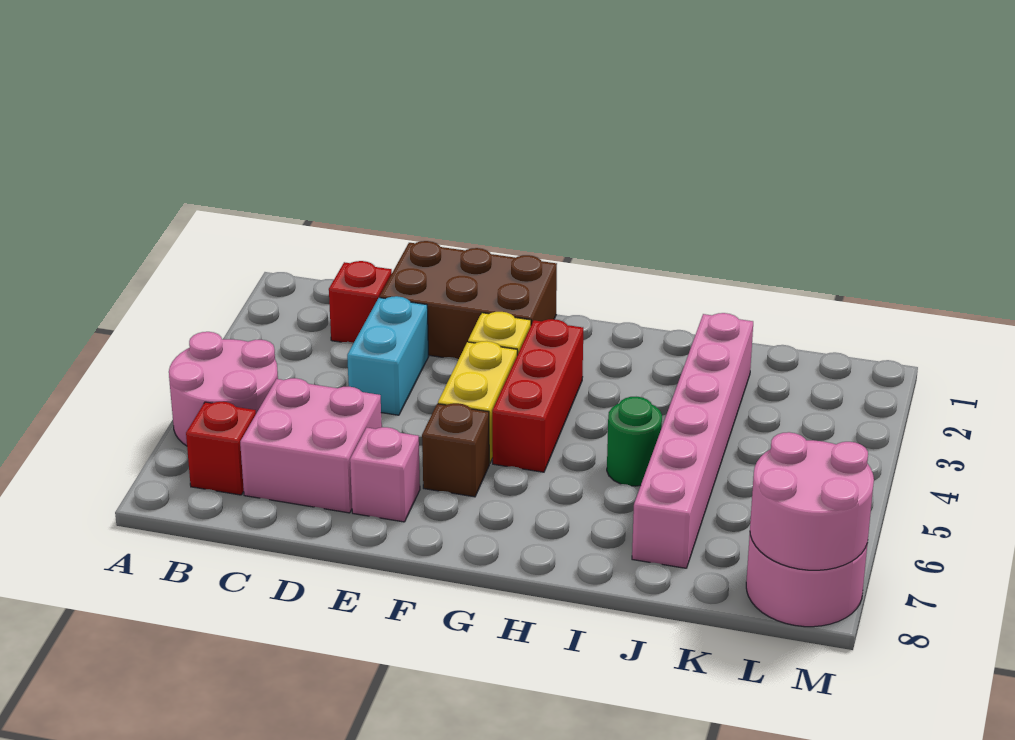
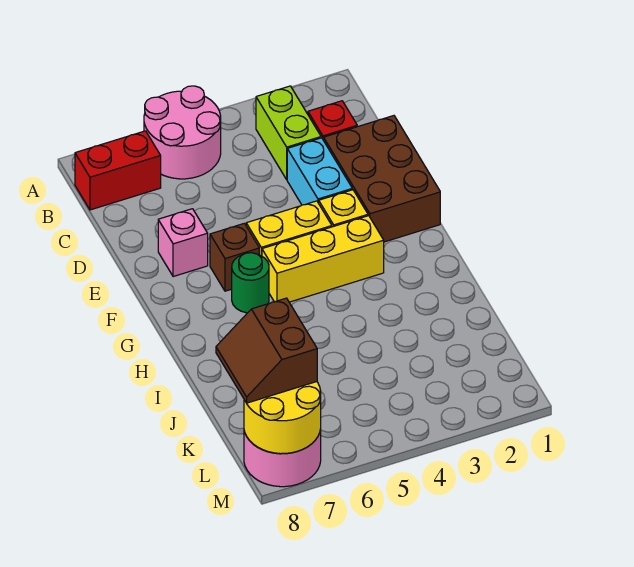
none -> lime brick B3:C3 level 1
red brick B7 level 1 -> red brick B7:B8 level 1
pink brick C6:D7 level 1 -> none
cyan brick D3:D4 level 1 -> cyan brick D3:E3 level 1
red brick G3:G5 level 1 -> yellow brick G3:G5 level 1
green round brick I5 level 1 -> green round brick G6 level 1
pink brick J2:J7 level 1 -> none
none -> brown slope K7:L8 level 3 top 7
pink round brick L7:M8 level 2 -> yellow round brick L7:M8 level 2

